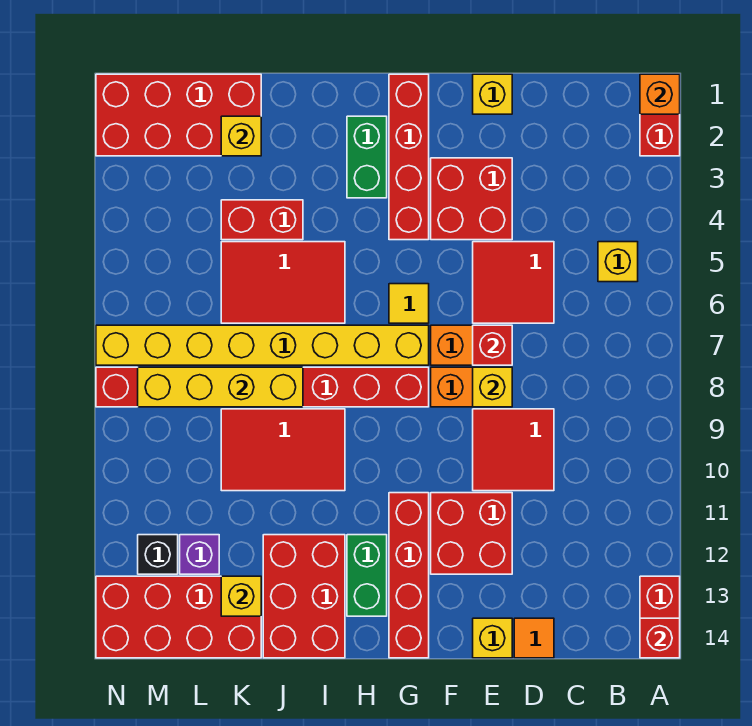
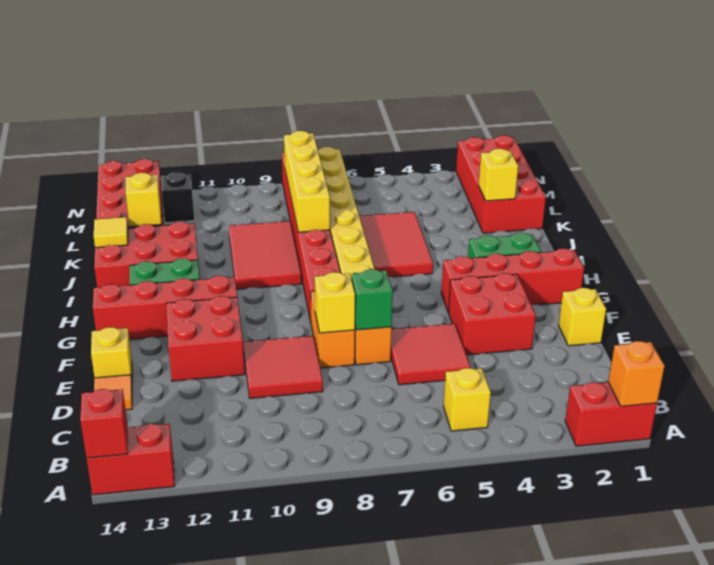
red brick E7 level 2 -> green brick E7 level 2
yellow tile G6 level 1 -> yellow tile J14 level 2
red brick J4:K4 level 1 -> none
purple brick L12 level 1 -> none

